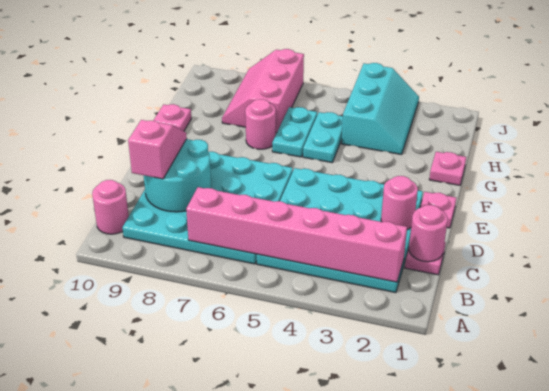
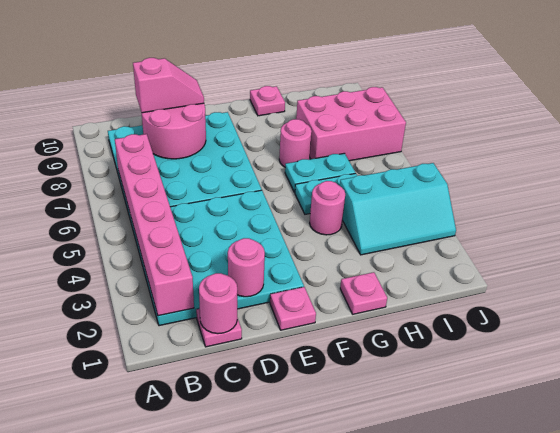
pink round brick B10 level 1 -> pink round brick G4 level 1
cyan round brick C8:D9 level 2 -> pink round brick C8:D9 level 2
pink slope H7:J8 level 1 top 7 -> pink brick H7:J8 level 1

